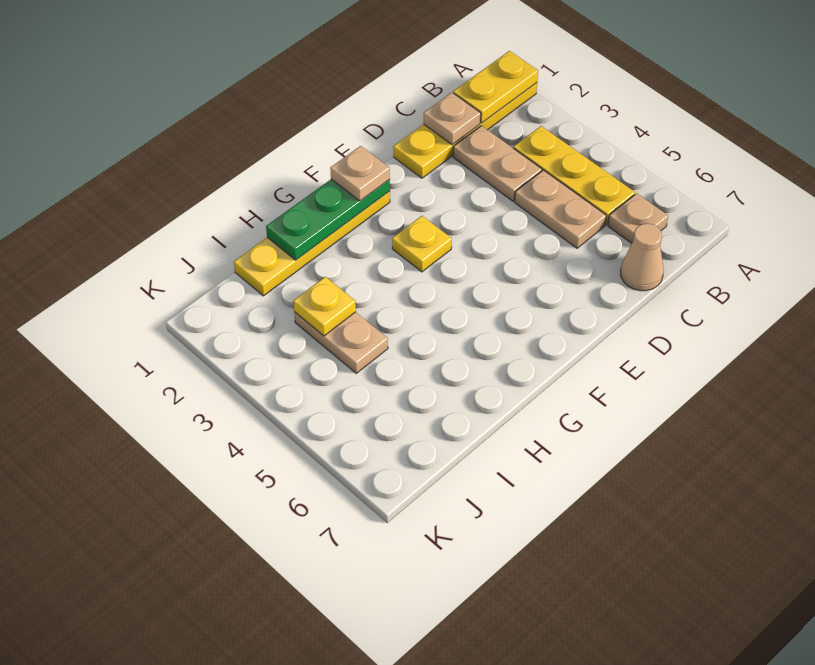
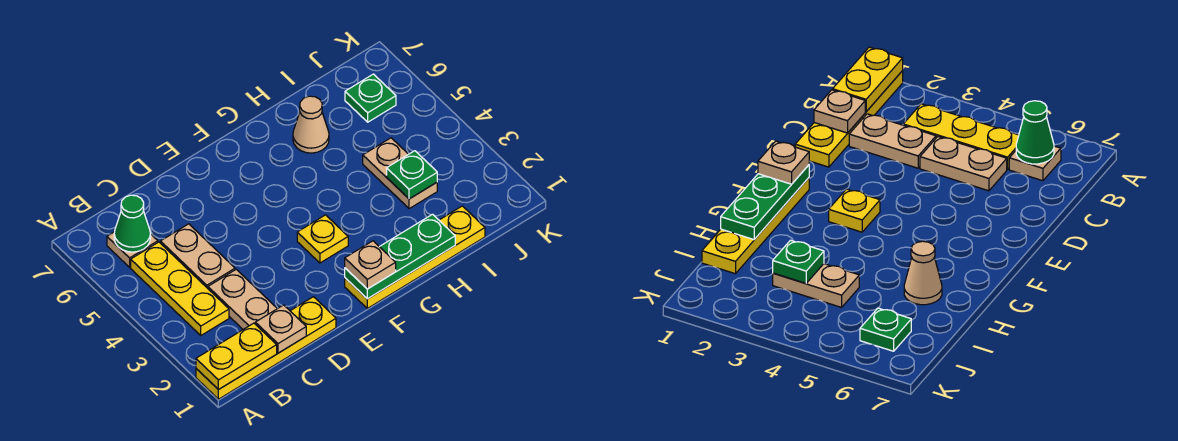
none -> green cone B6 level 2
tan cone C7 level 1 -> tan cone H6 level 1
yellow plate I3 level 2 -> green plate I3 level 2
none -> green plate J6 level 1

